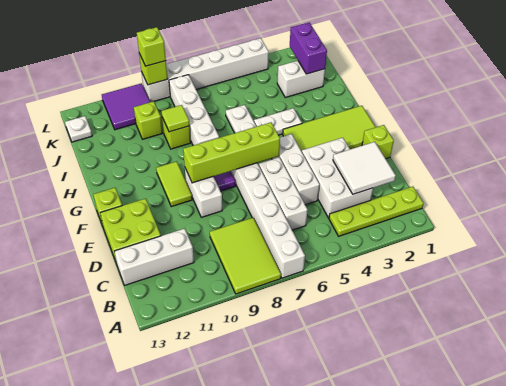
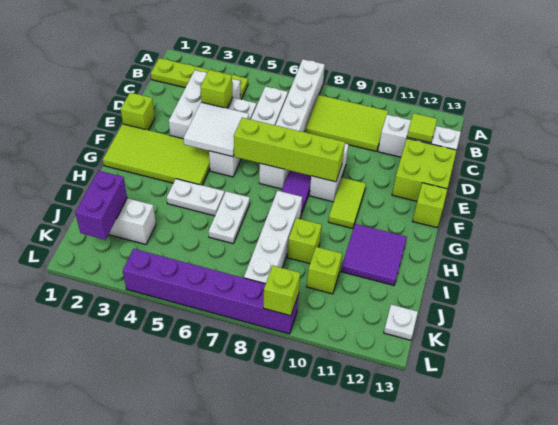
lime tile A8:C9 level 1 -> lime tile B8:C10 level 1
white tile C2:D3 level 2 -> white tile E4:F5 level 2
lime tile I9 level 2 -> lime tile C12 level 2
purple tile K10:L11 level 1 -> purple tile H11:I12 level 1
white brick L4:L9 level 1 -> purple brick L4:L9 level 1
lime brick L9 level 3 -> lime brick D4 level 2

